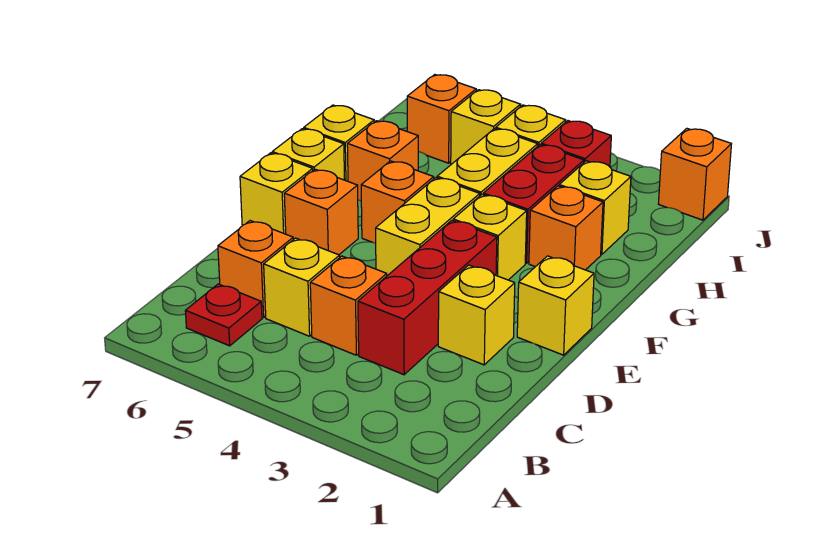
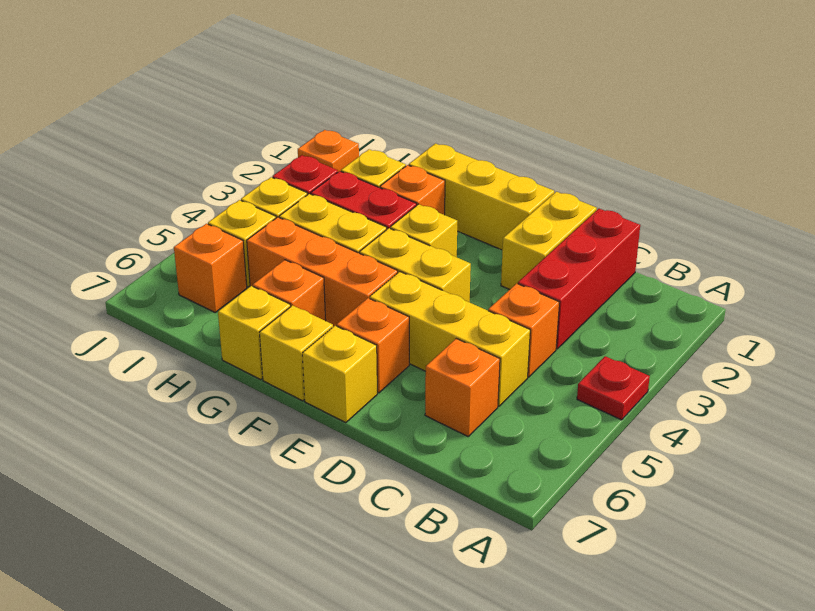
red plate B6 level 1 -> red plate A4 level 1
red brick C3:E3 level 1 -> red brick C1:C3 level 1
yellow brick C5 level 1 -> yellow brick C5:E5 level 1
yellow brick D2 level 1 -> yellow brick D1:D2 level 1
yellow brick E1 level 1 -> yellow brick E1:G1 level 1
orange brick F5 level 1 -> orange brick F5:H5 level 1
orange brick J1 level 1 -> orange plate J1 level 1

